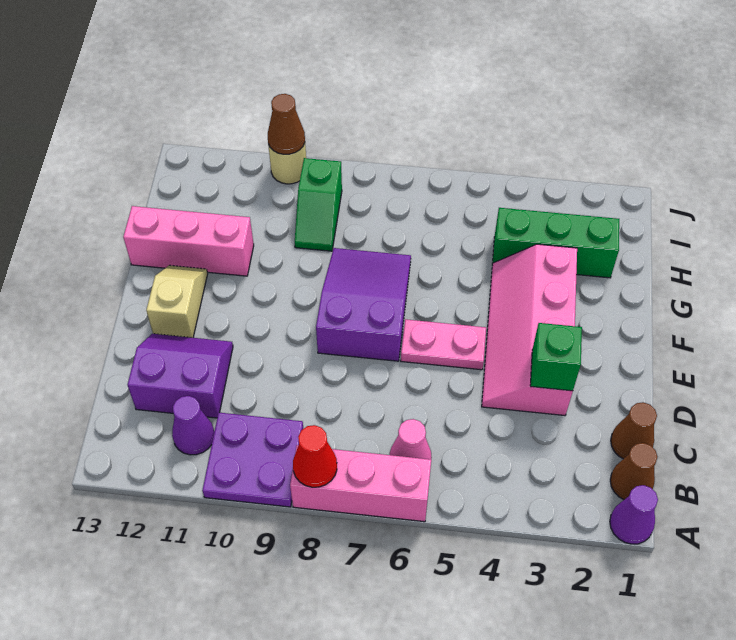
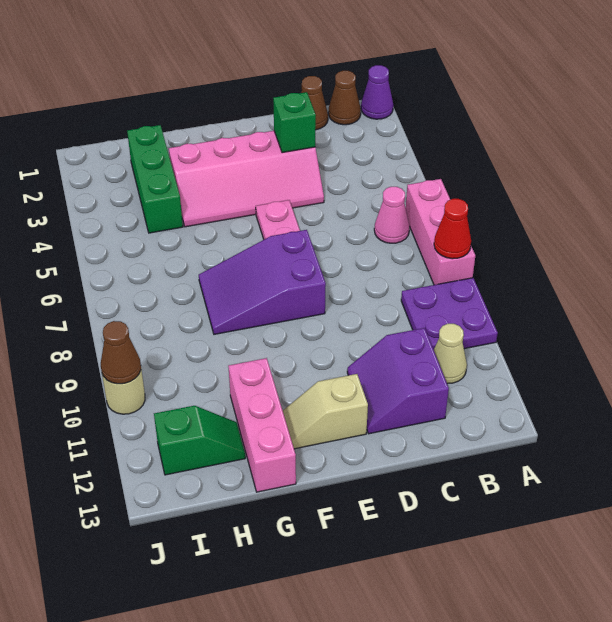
purple cone B11 level 1 -> tan cone B11 level 1
green slope H9:I9 level 1 top I -> green slope H12:I12 level 1 top I

